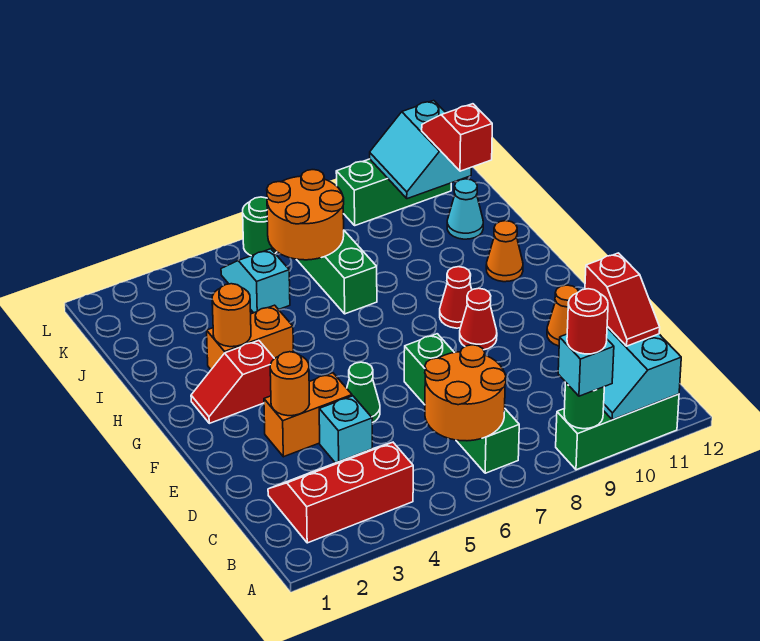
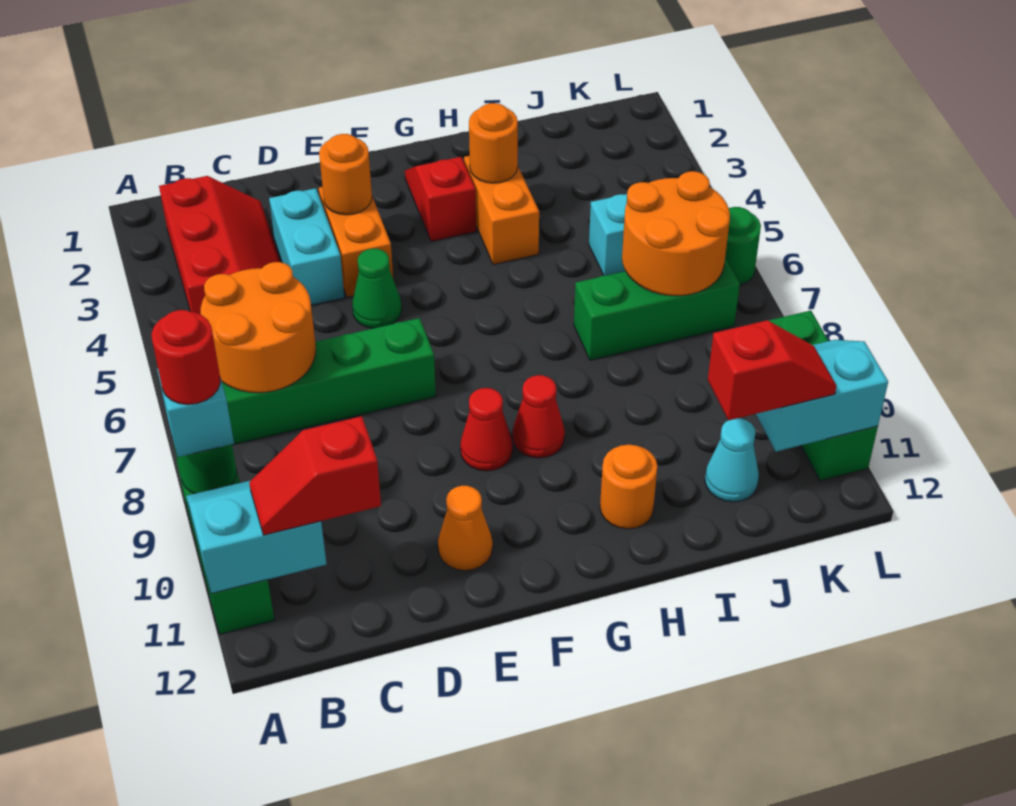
cyan brick D4 level 1 -> cyan brick D3:D4 level 1
orange cone H11 level 1 -> orange round brick H11 level 1

